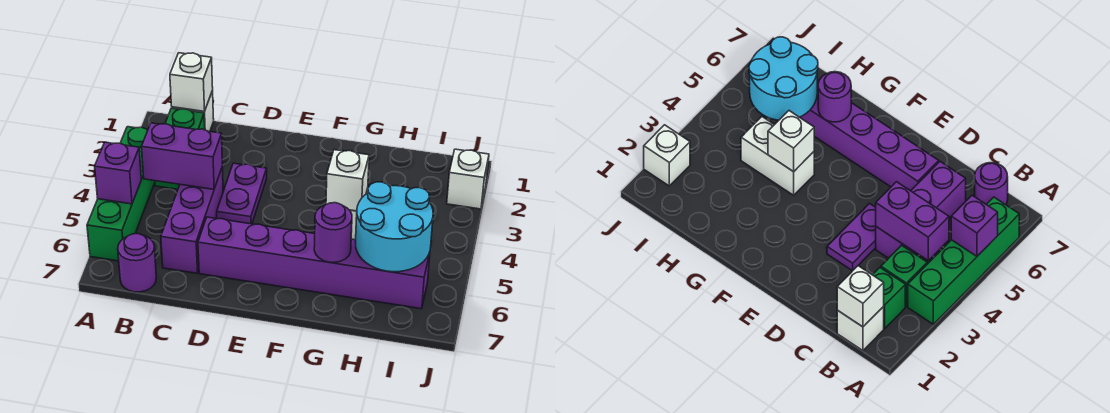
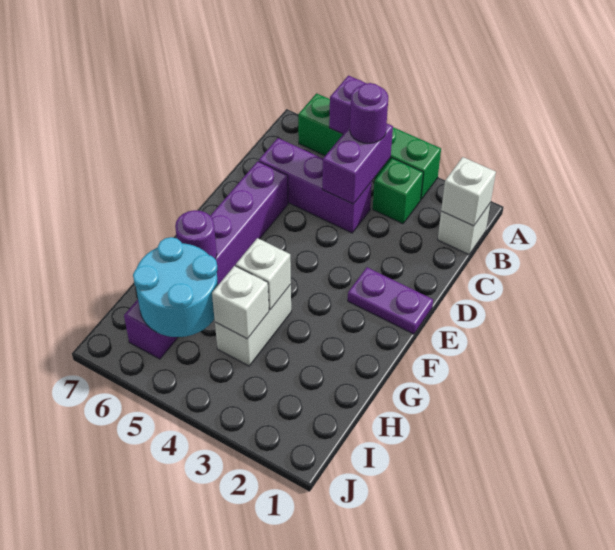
green brick B2 level 1 -> none
purple round brick B7 level 1 -> purple round brick B4 level 3
purple plate D3:D4 level 1 -> purple plate E1:E2 level 1
white brick J2 level 1 -> white brick H4 level 2

